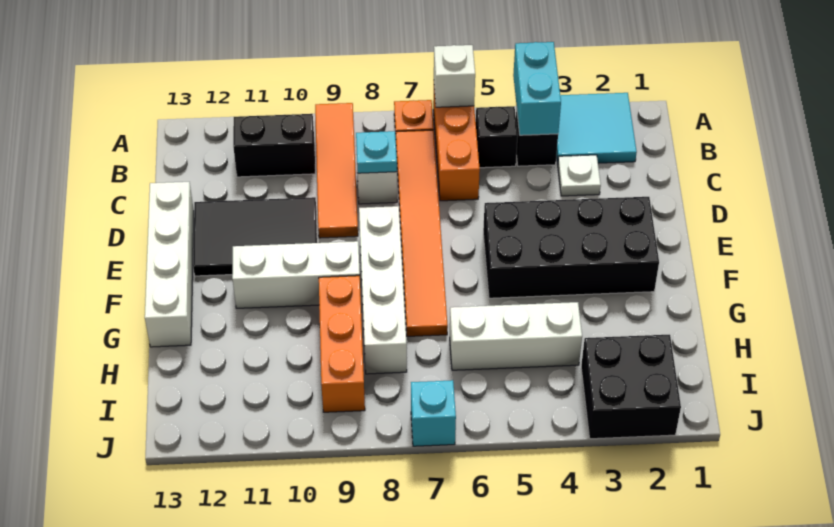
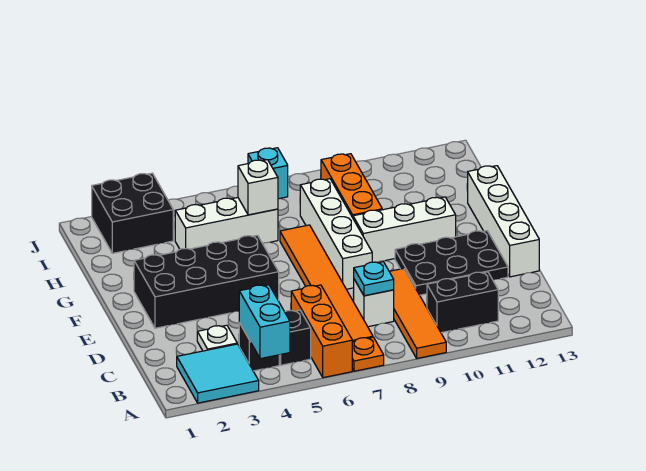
white brick A6 level 2 -> white brick H6 level 2
black tile D10:E12 level 1 -> black plate D10:E12 level 1

